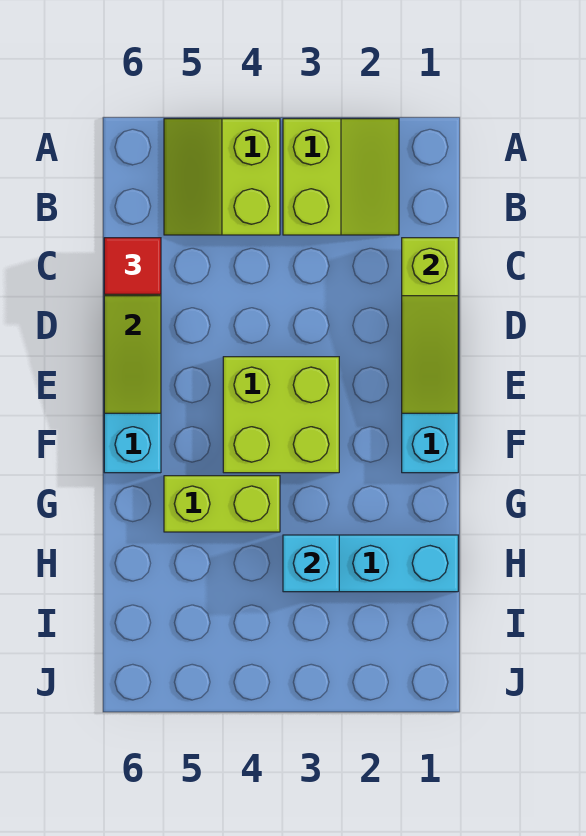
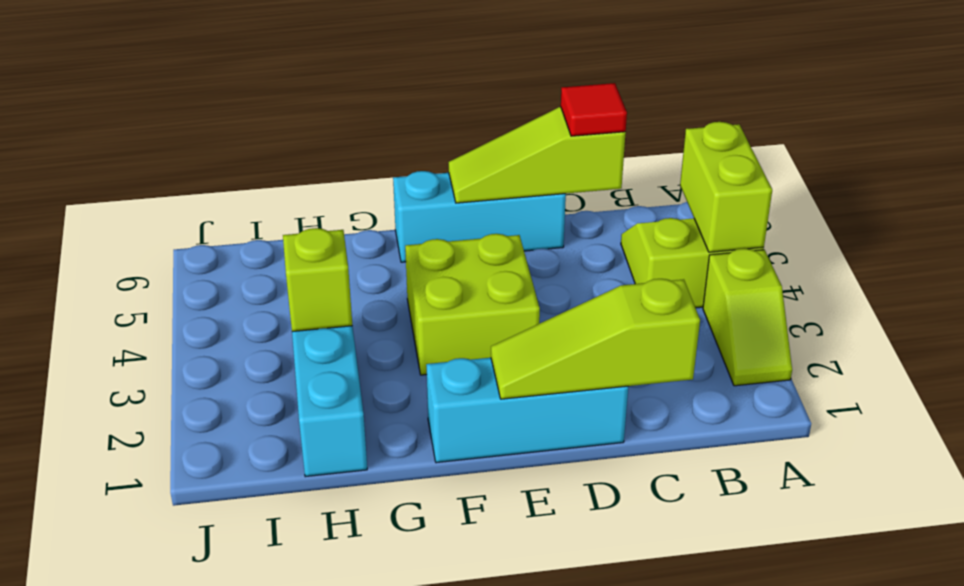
lime slope A2:B3 level 1 top 3 -> lime slope A2:A3 level 1 top 3
lime brick G4:G5 level 1 -> lime brick A4:A5 level 2
cyan brick H3 level 2 -> lime brick H3 level 2

